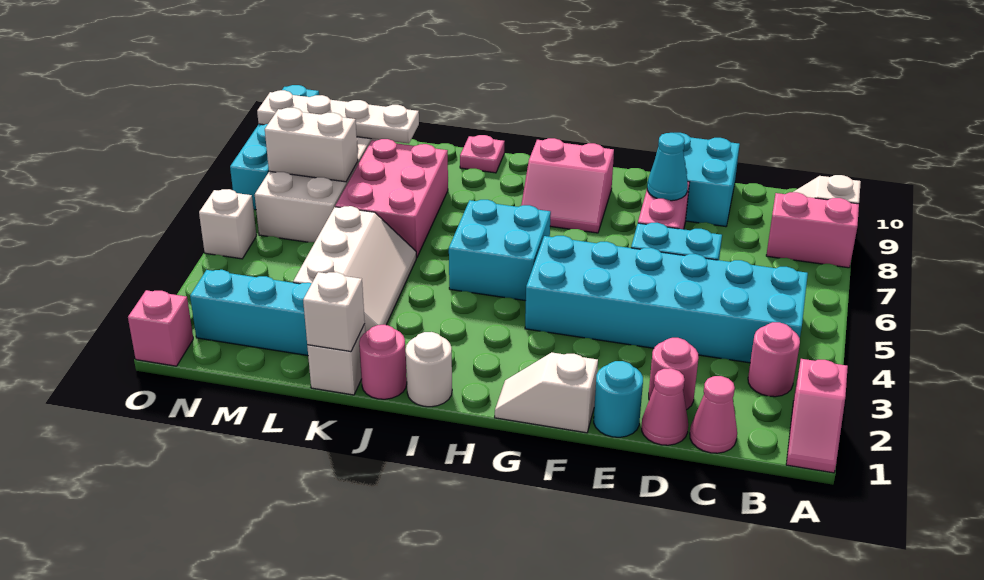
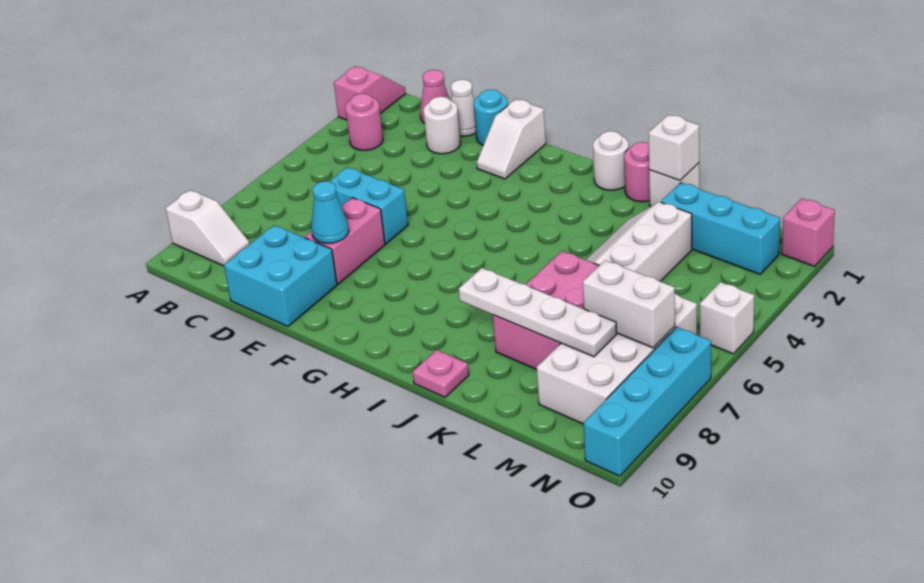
pink brick A8:B8 level 1 -> none
cyan brick B4:G5 level 1 -> none
pink cone D1 level 1 -> white cone D1 level 1
pink round brick D2 level 1 -> white round brick D2 level 1
white slope F1:G1 level 1 top F -> white slope F1:F2 level 1 top 1
pink slope G8:H9 level 1 top 9 -> none
cyan brick H5:I6 level 1 -> none
white plate L9:O9 level 2 -> white plate J8:M8 level 2

